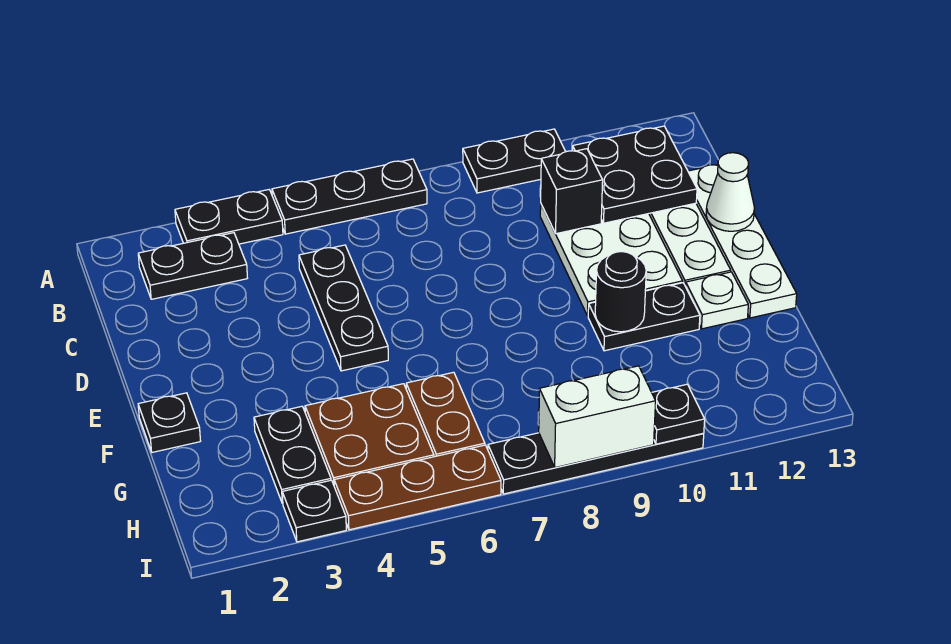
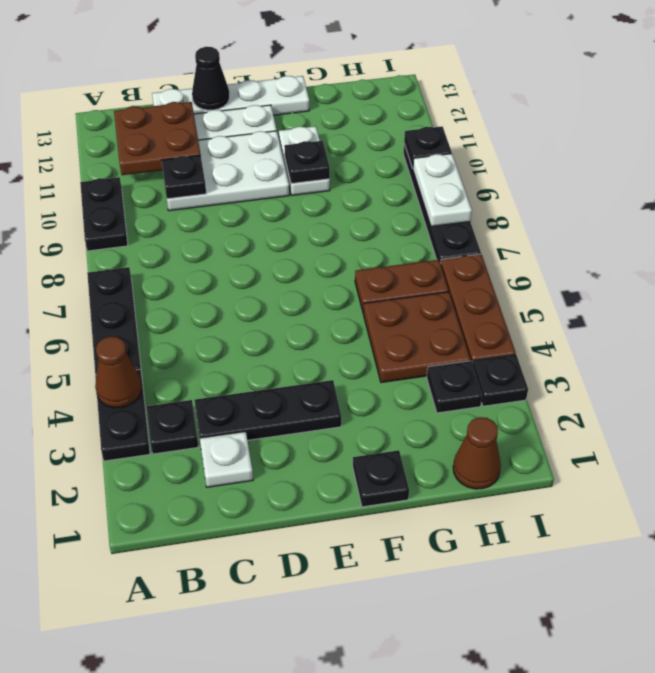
none -> brown cone A4 level 2
black plate B2:B3 level 1 -> black plate B3 level 1
black plate B11:C12 level 2 -> brown plate B11:C12 level 2
black plate C5:E5 level 1 -> black plate C3:E3 level 1
black brick C10 level 2 -> black plate C10 level 2
white cone D13 level 2 -> black cone D13 level 2
black plate F10:F11 level 1 -> white plate F10:F11 level 1
black round brick F10 level 2 -> black plate F10 level 2
white plate F12 level 1 -> white plate C2 level 1
black plate G3:H3 level 1 -> black plate H3 level 1
none -> brown cone H1 level 1
white brick I8:I9 level 2 -> white plate I8:I9 level 2

